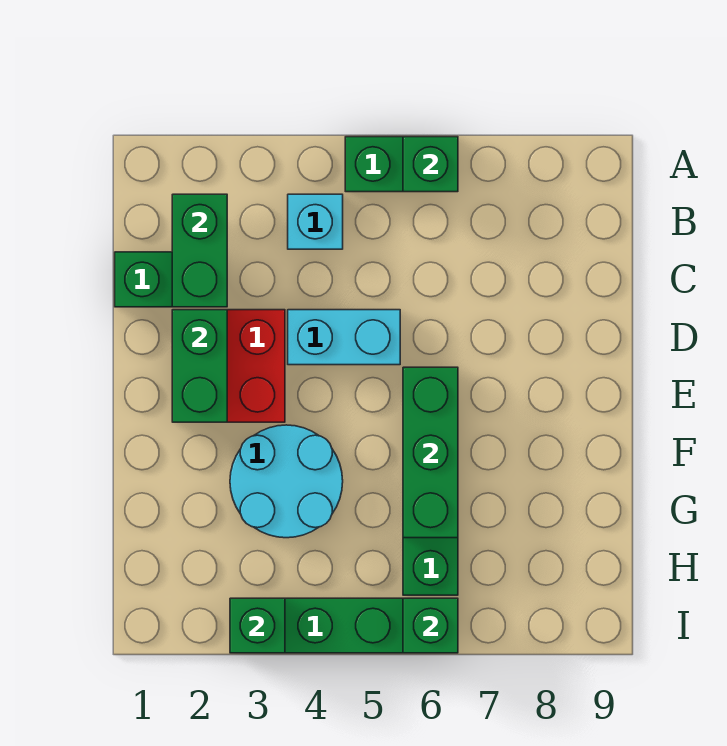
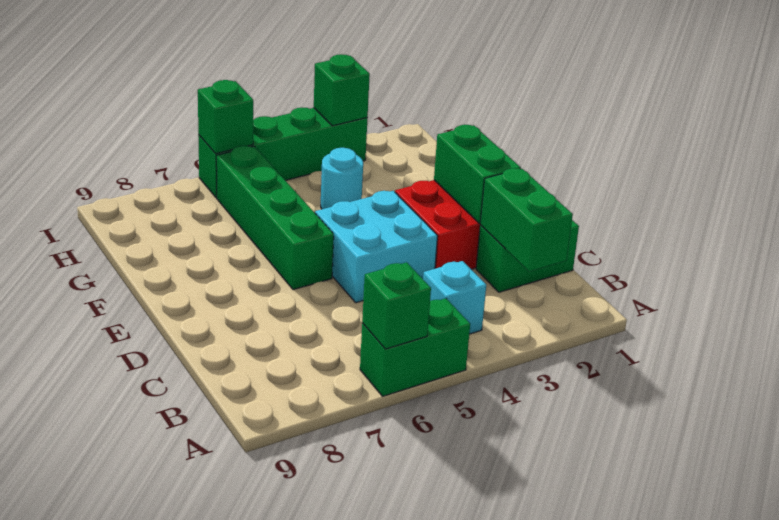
cyan brick D4:D5 level 1 -> cyan brick D4:E5 level 1
green brick E6:G6 level 2 -> none
cyan round brick F3:G4 level 1 -> cyan round brick G4 level 1

